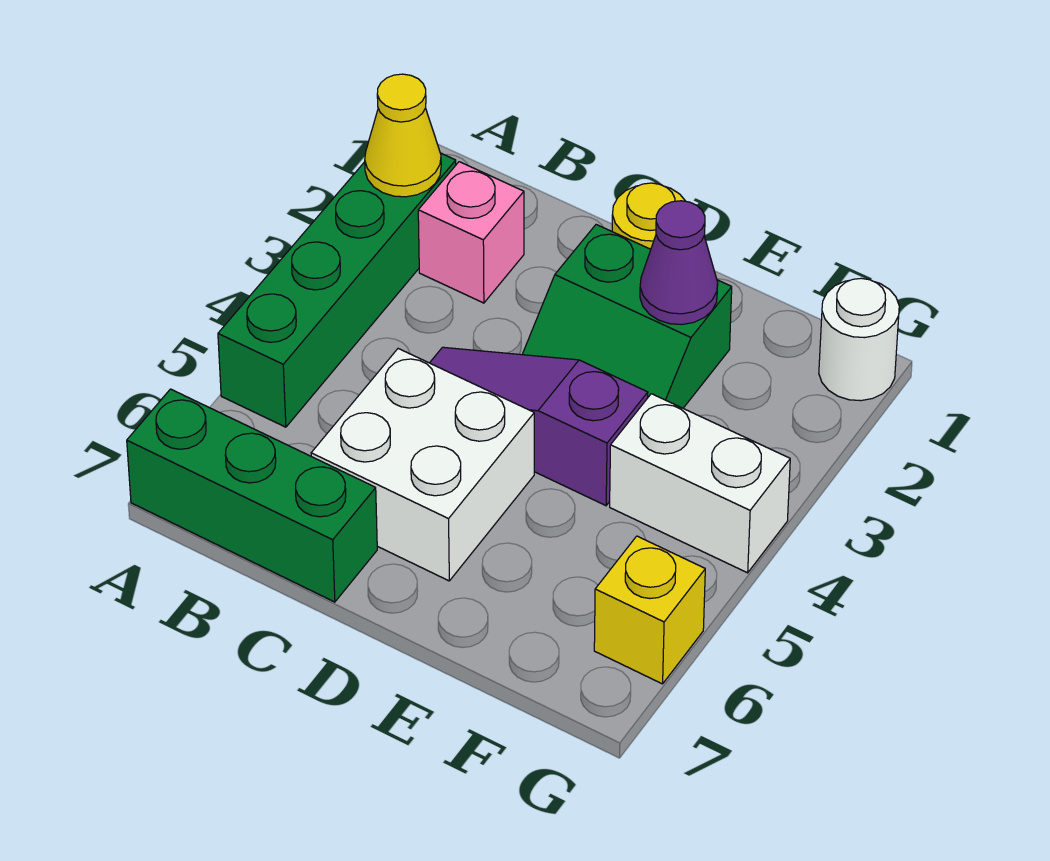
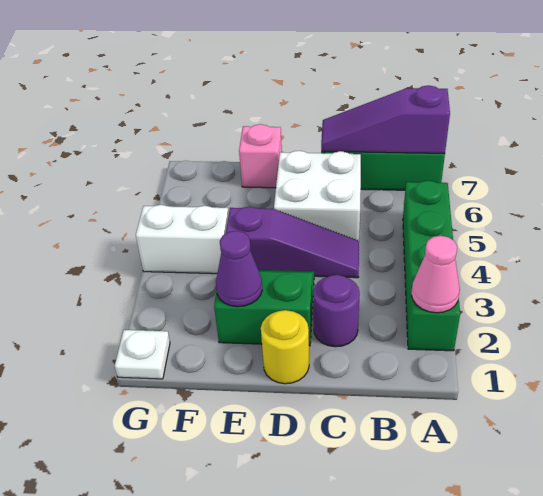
yellow cone A2 level 2 -> pink cone A2 level 2
none -> purple slope A7:C7 level 2 top A
pink brick B2 level 1 -> pink brick E7 level 1
none -> purple round brick C2 level 1
white round brick G1 level 1 -> white plate G1 level 1
yellow brick G6 level 1 -> none

